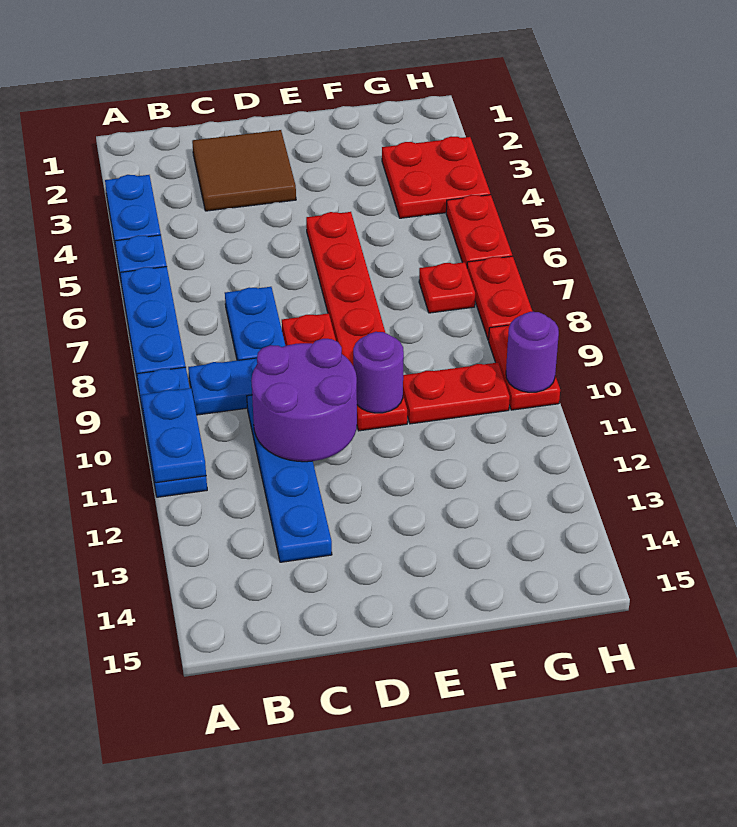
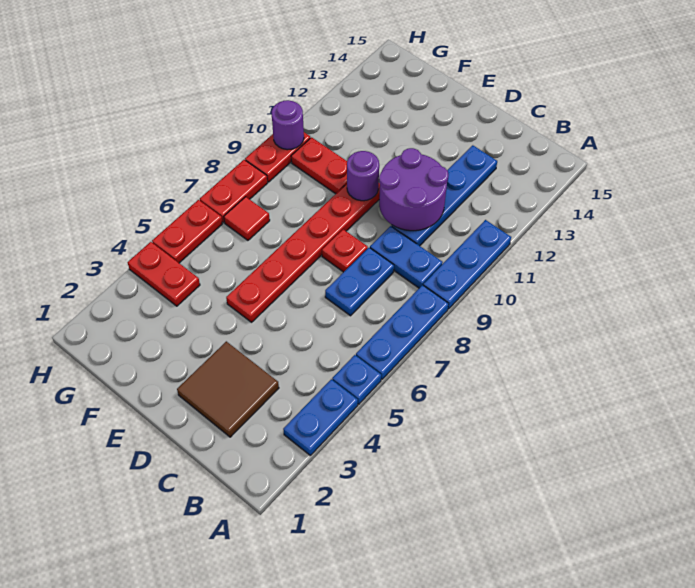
blue plate A10:A11 level 2 -> none
red plate G3:H4 level 1 -> red plate G4:H4 level 1
red plate G7 level 1 -> red tile G7 level 1

